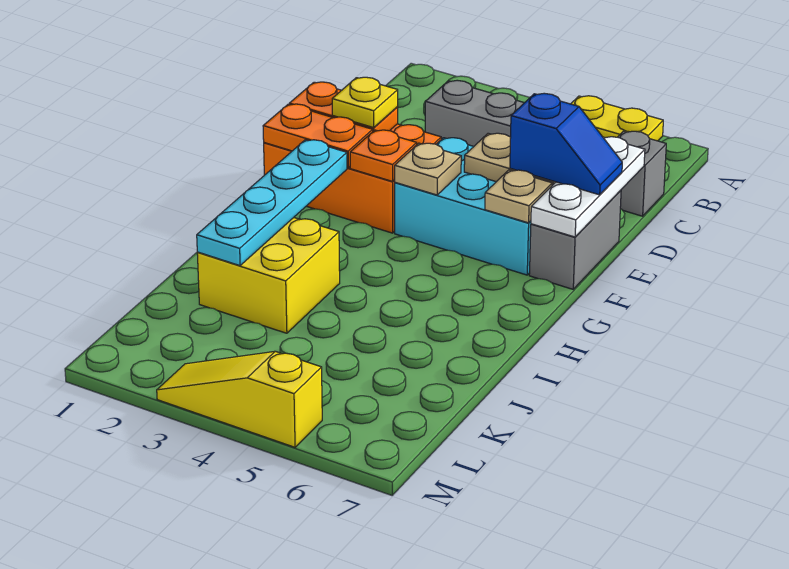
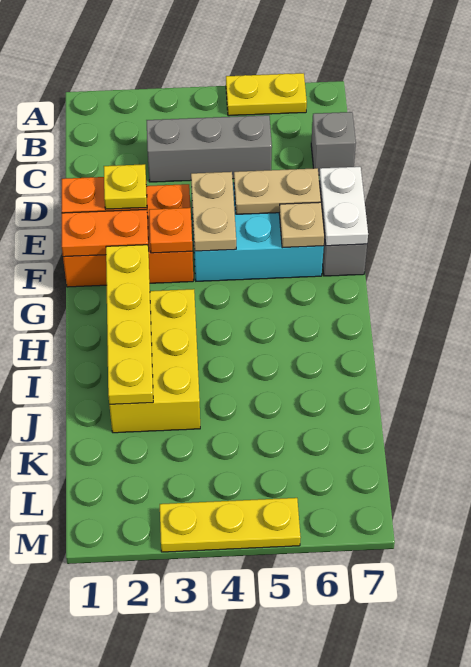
white plate D7:F7 level 2 -> white plate E7:F7 level 2
blue slope E6:E7 level 3 top 6 -> none
tan plate F4 level 2 -> tan plate E4:F4 level 2
cyan plate G2:J2 level 2 -> yellow plate G2:J2 level 2
yellow brick I2:J3 level 1 -> yellow brick H2:J3 level 1
yellow slope M3:M5 level 1 top 5 -> yellow plate M3:M5 level 1

